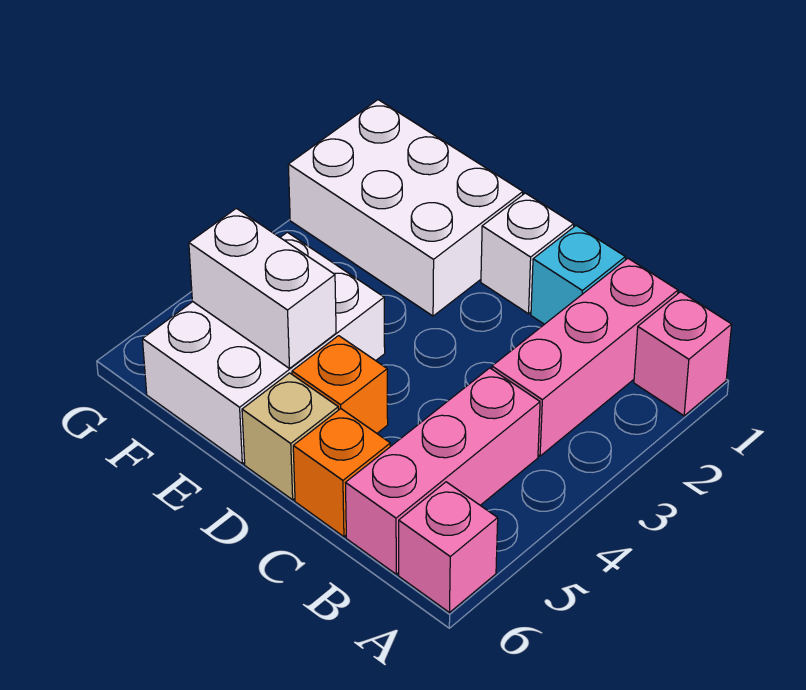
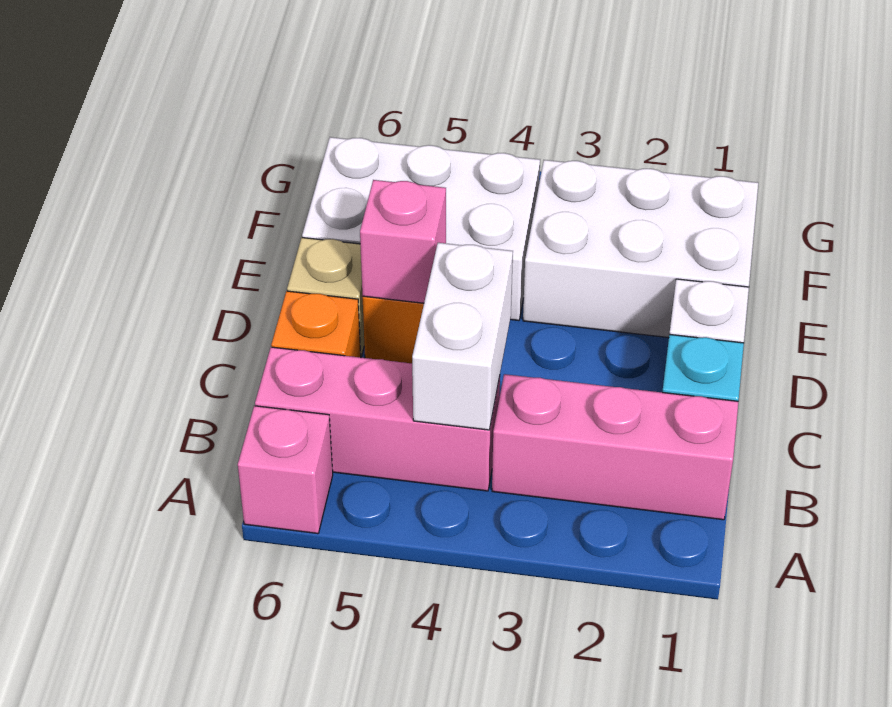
pink brick A1 level 1 -> pink brick D5 level 2
white brick E1:G2 level 1 -> white brick E1:F3 level 1
white brick E5:F5 level 2 -> white brick B4:C4 level 2

